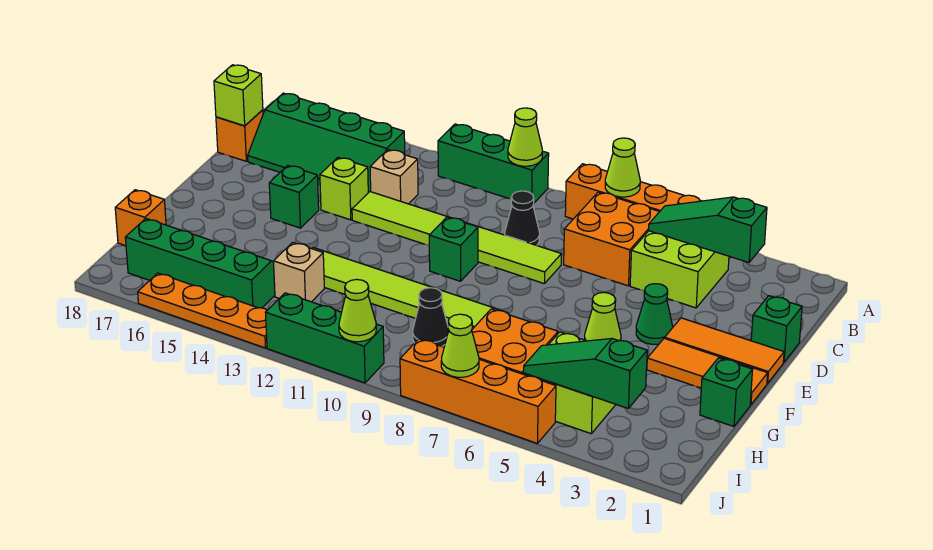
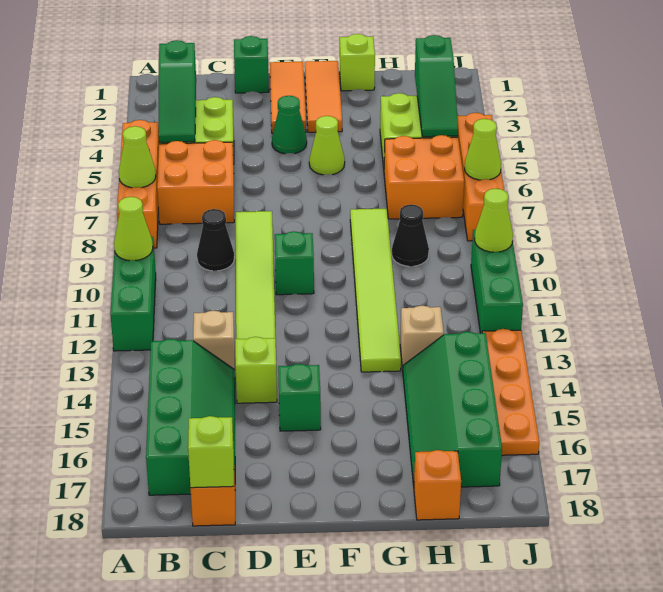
green brick G1 level 1 -> lime brick G1 level 1

